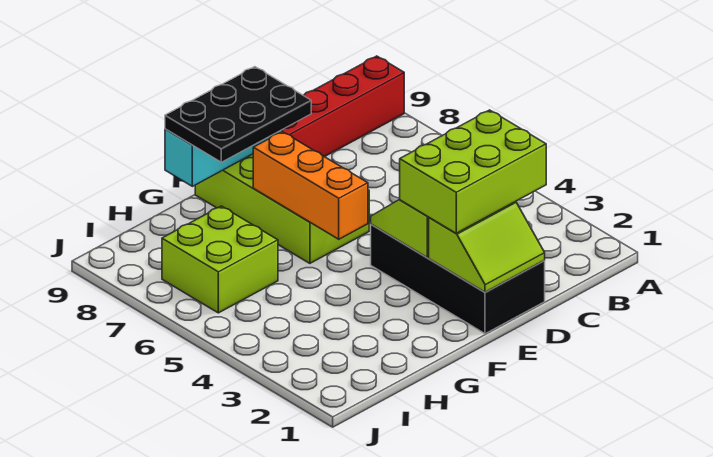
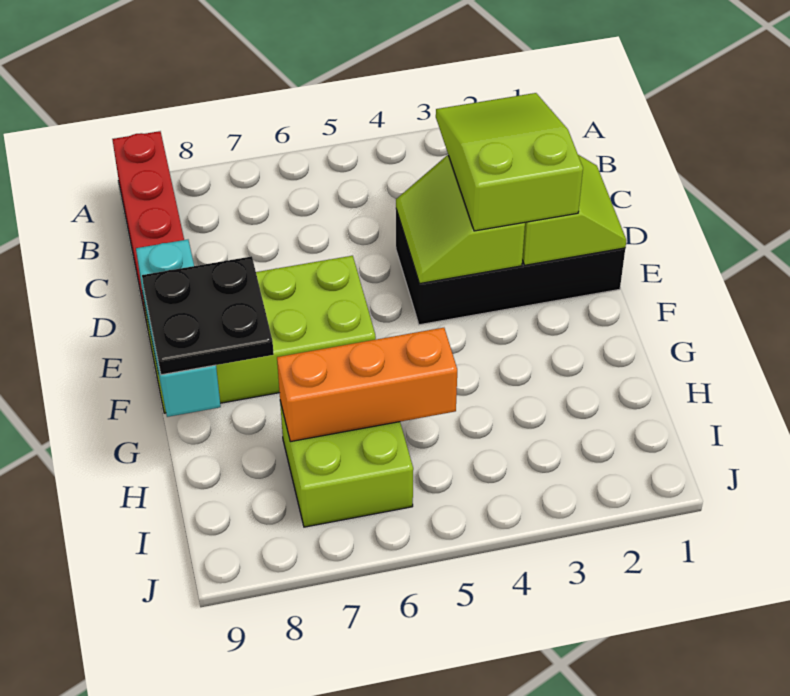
lime brick C2:E3 level 3 -> lime slope C2:E3 level 3 top E
black plate E8:G9 level 3 -> black plate F8:G9 level 3
orange brick F5:F7 level 2 -> orange brick H5:H7 level 2

